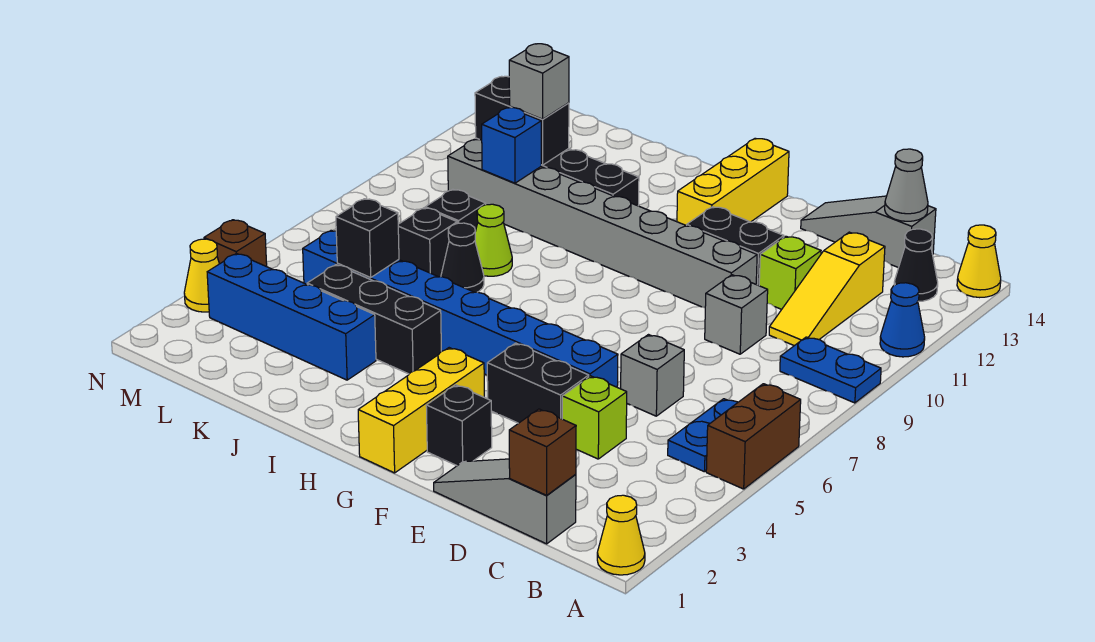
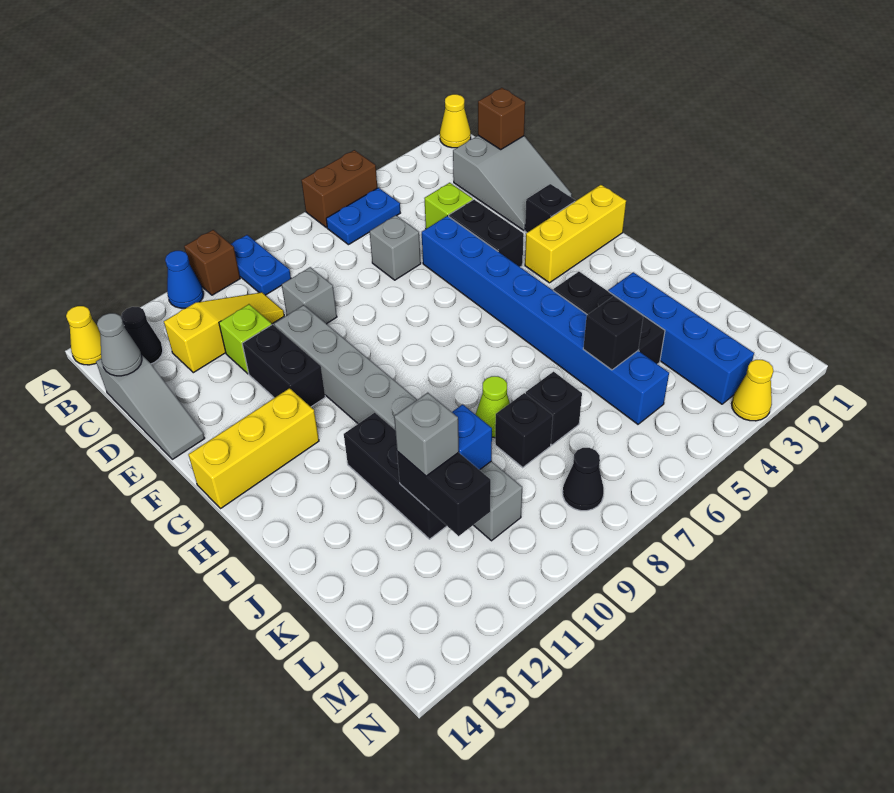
grey slope C1:E1 level 1 top C -> grey slope C1:E2 level 1 top C
black cone J7 level 1 -> black cone M8 level 1
brown brick N4 level 1 -> brown brick A10 level 1

